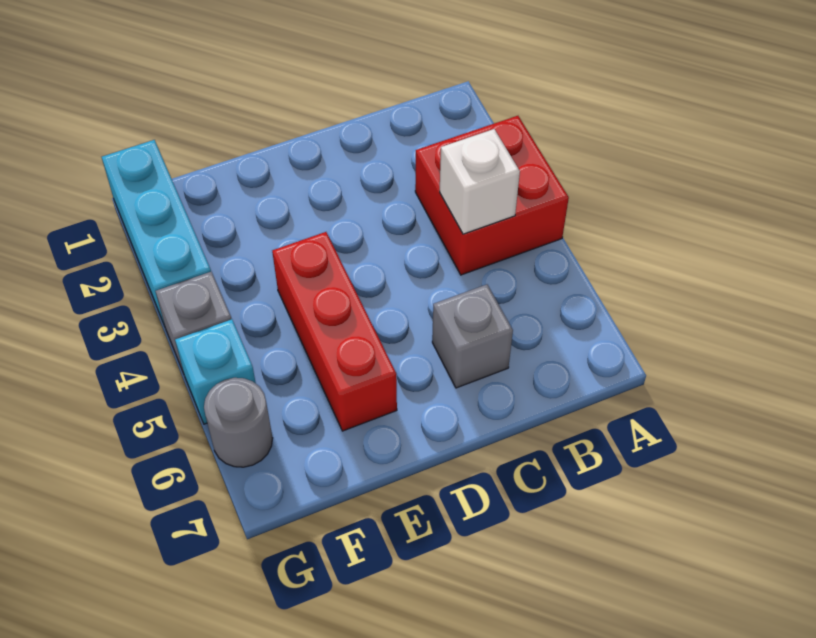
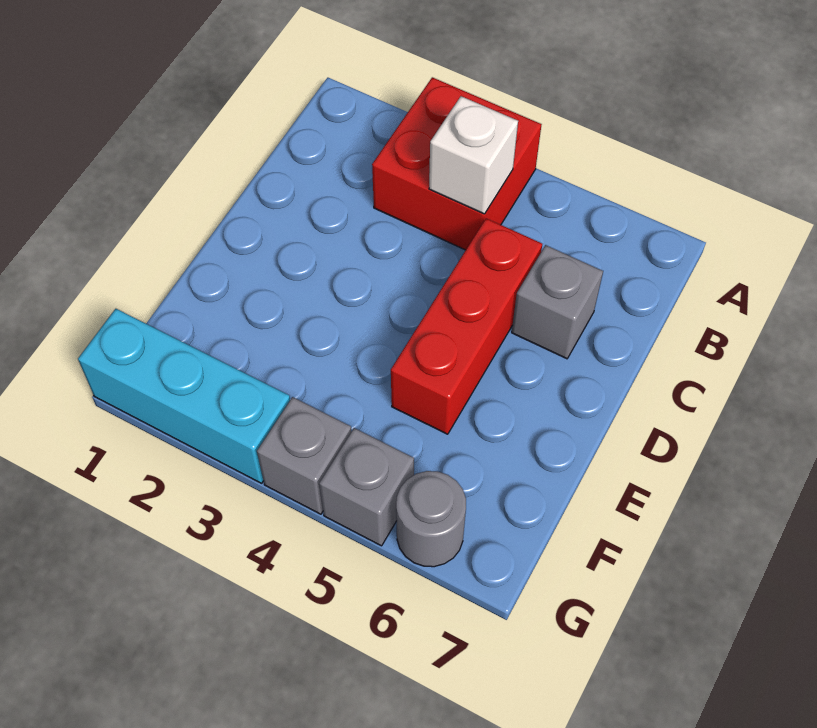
red brick E4:E6 level 1 -> red brick C5:E5 level 1
cyan brick G5 level 1 -> grey brick G5 level 1

